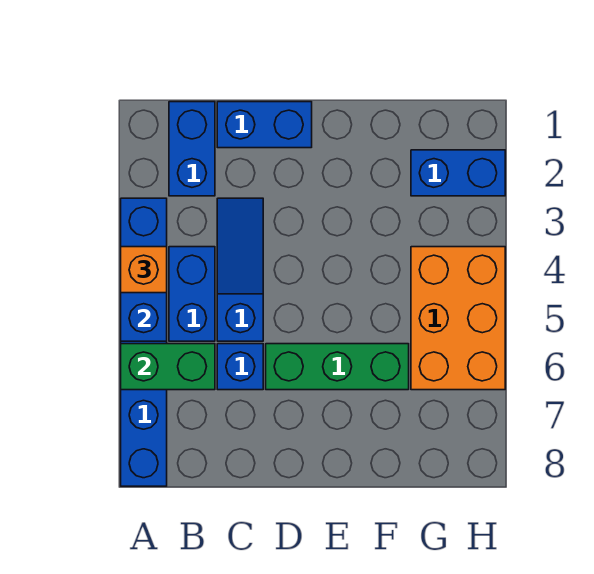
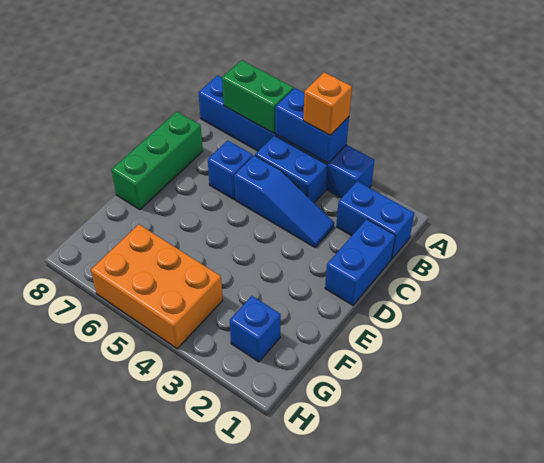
green brick A6:B6 level 2 -> green brick A6:A7 level 2
green brick D6:F6 level 1 -> green brick C8:E8 level 1
blue brick G2:H2 level 1 -> blue brick G2 level 1

